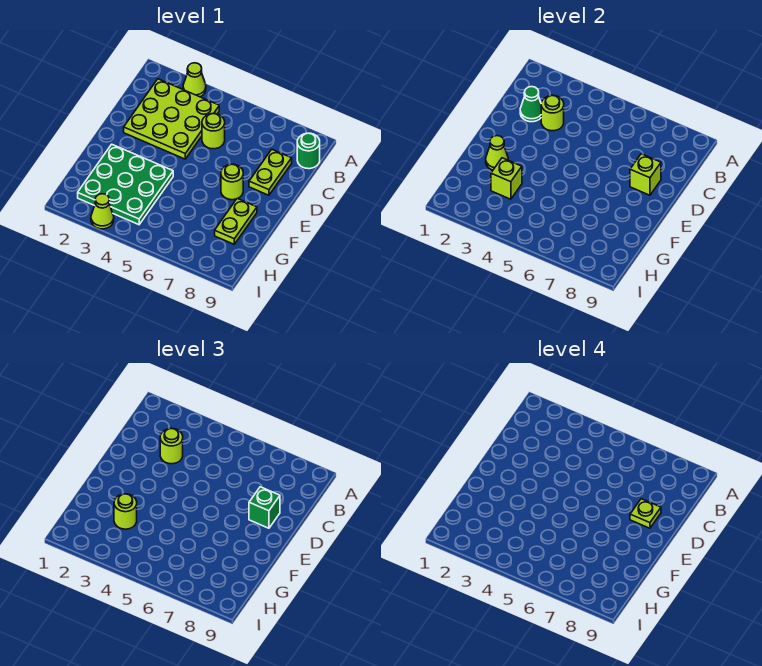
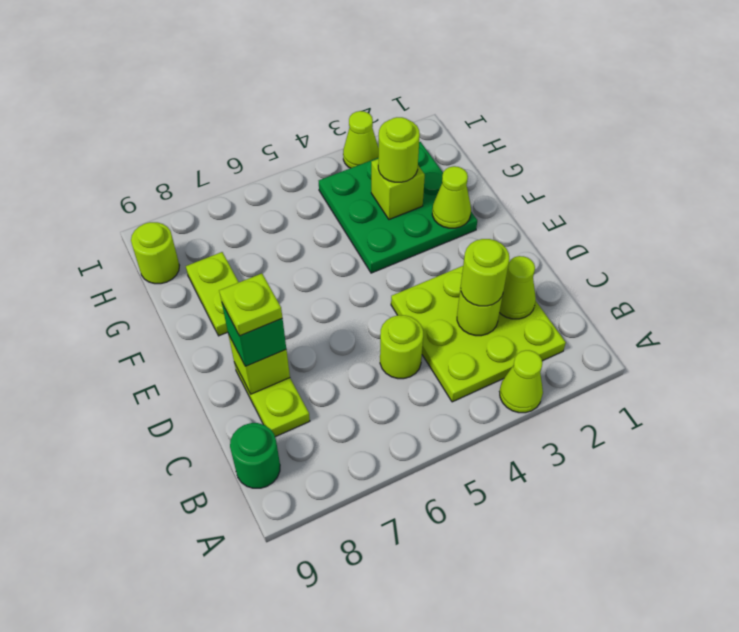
green cone C2 level 2 -> lime cone C2 level 2
lime round brick E7 level 1 -> lime round brick H9 level 1

